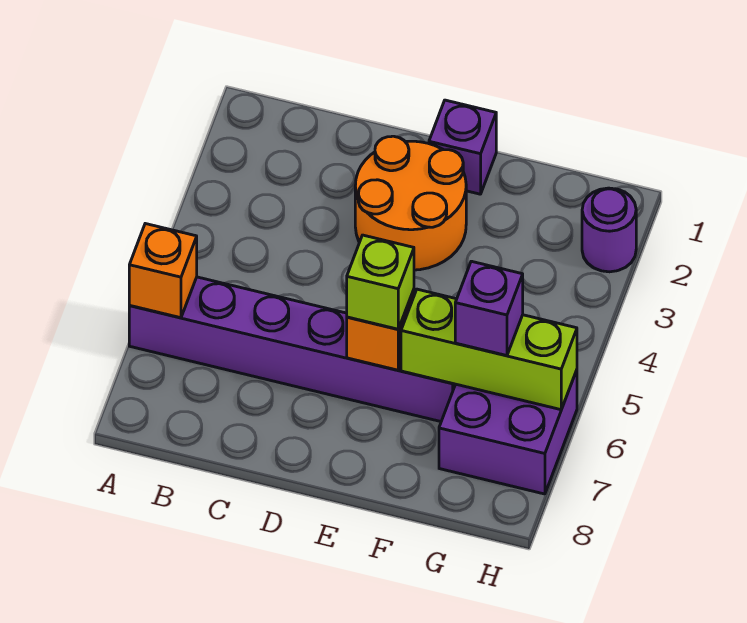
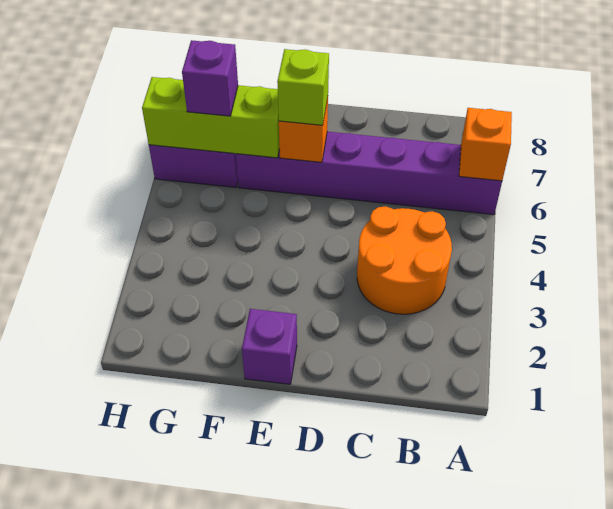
orange round brick D2:E3 level 1 -> orange round brick B3:C4 level 1
purple round brick H2 level 1 -> none

